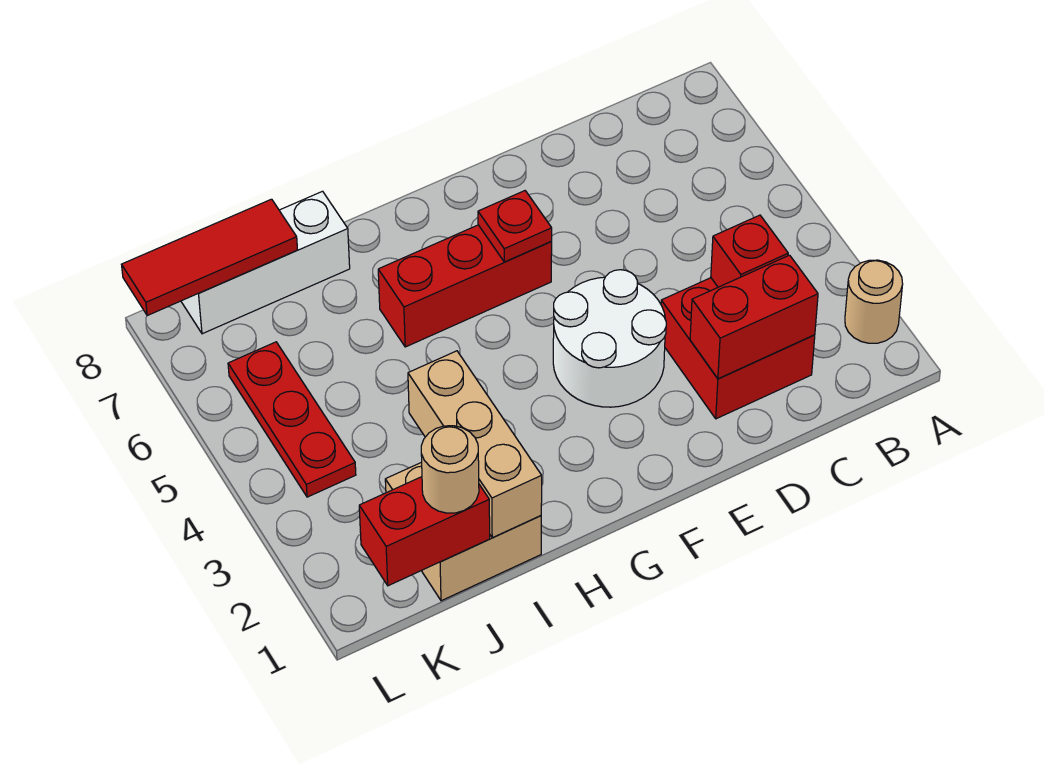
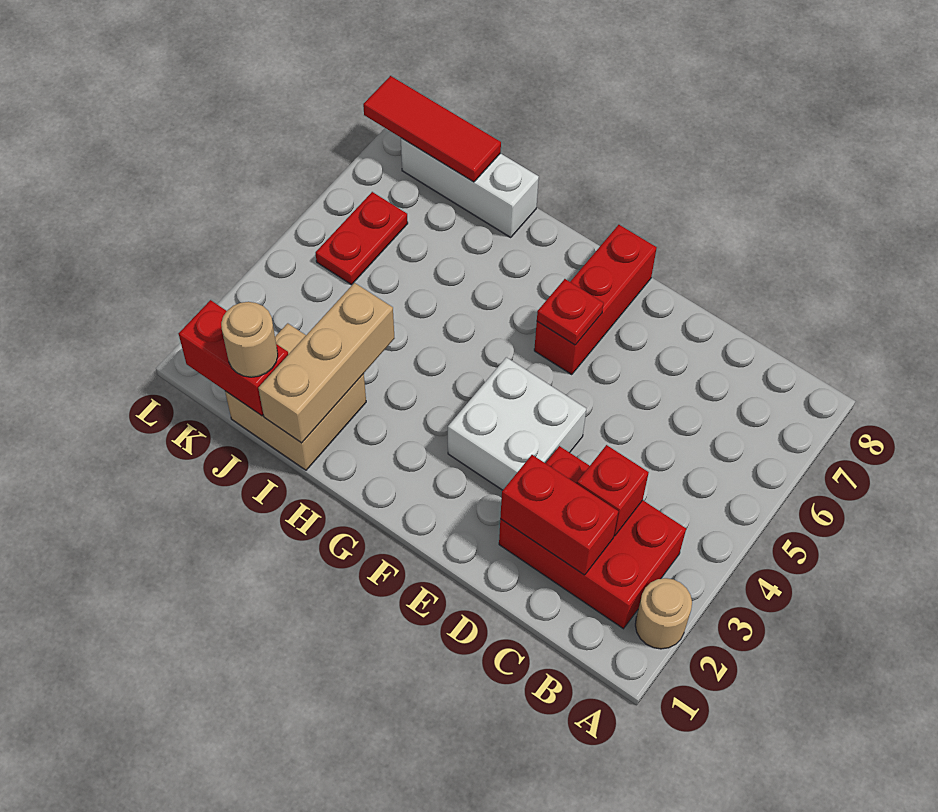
red brick C2:D3 level 1 -> red brick B2:D3 level 1
white round brick E3:F4 level 1 -> white brick E3:F4 level 1
red brick F6:H6 level 1 -> red brick F6:F8 level 1
red plate K4:K6 level 1 -> red plate K5:K6 level 1

